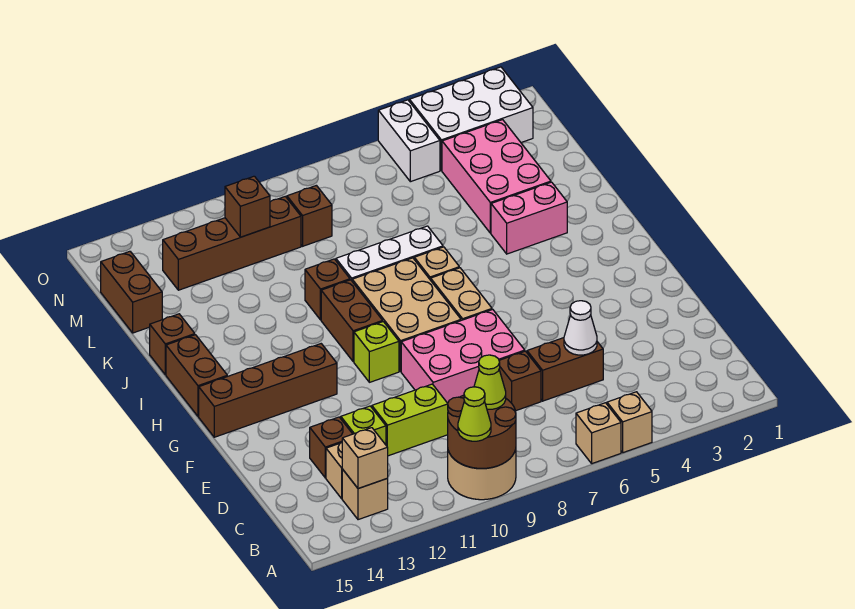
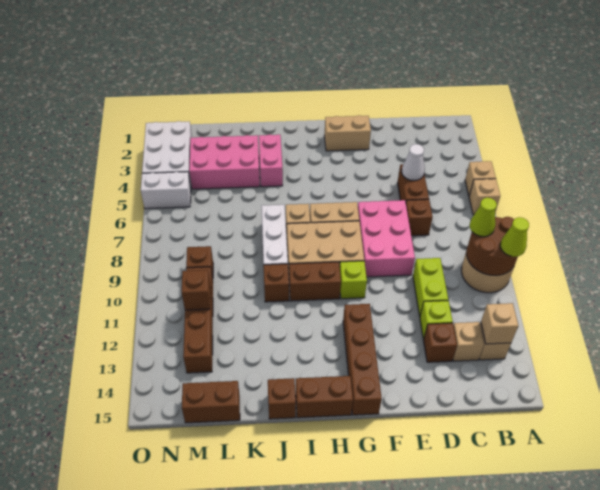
none -> tan brick F2:G2 level 1

